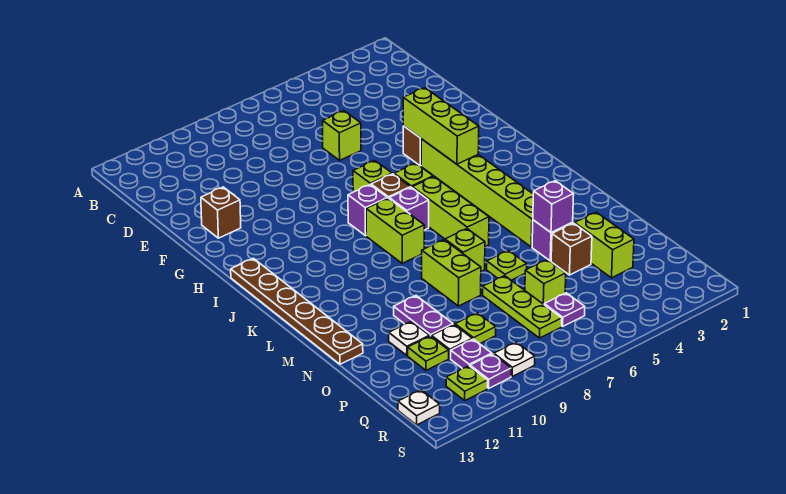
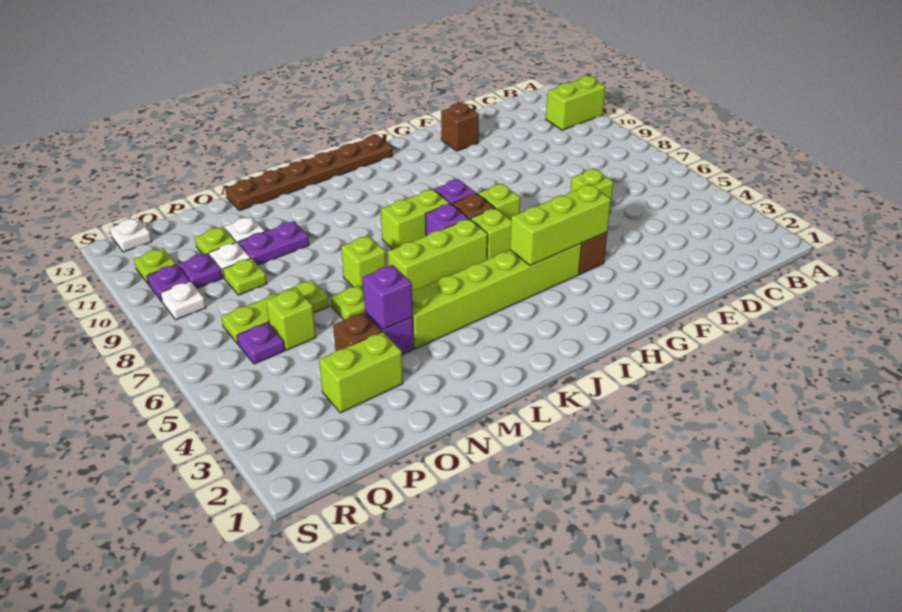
lime brick M8:N8 level 1 -> lime brick A11:B11 level 1

